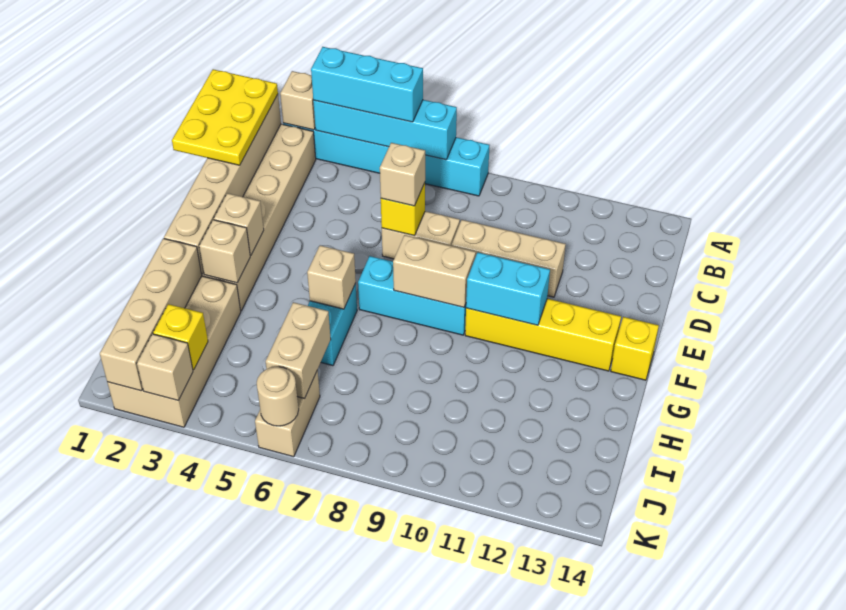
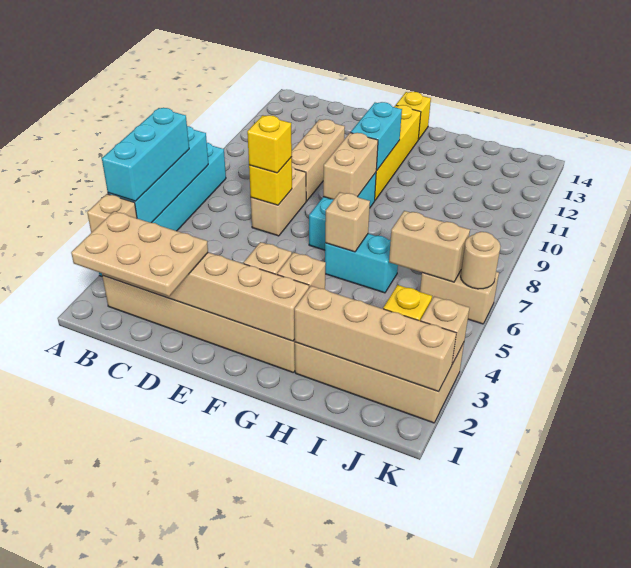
yellow plate B1:D2 level 3 -> tan plate B1:D2 level 3
tan brick D7 level 3 -> yellow brick D7 level 3

